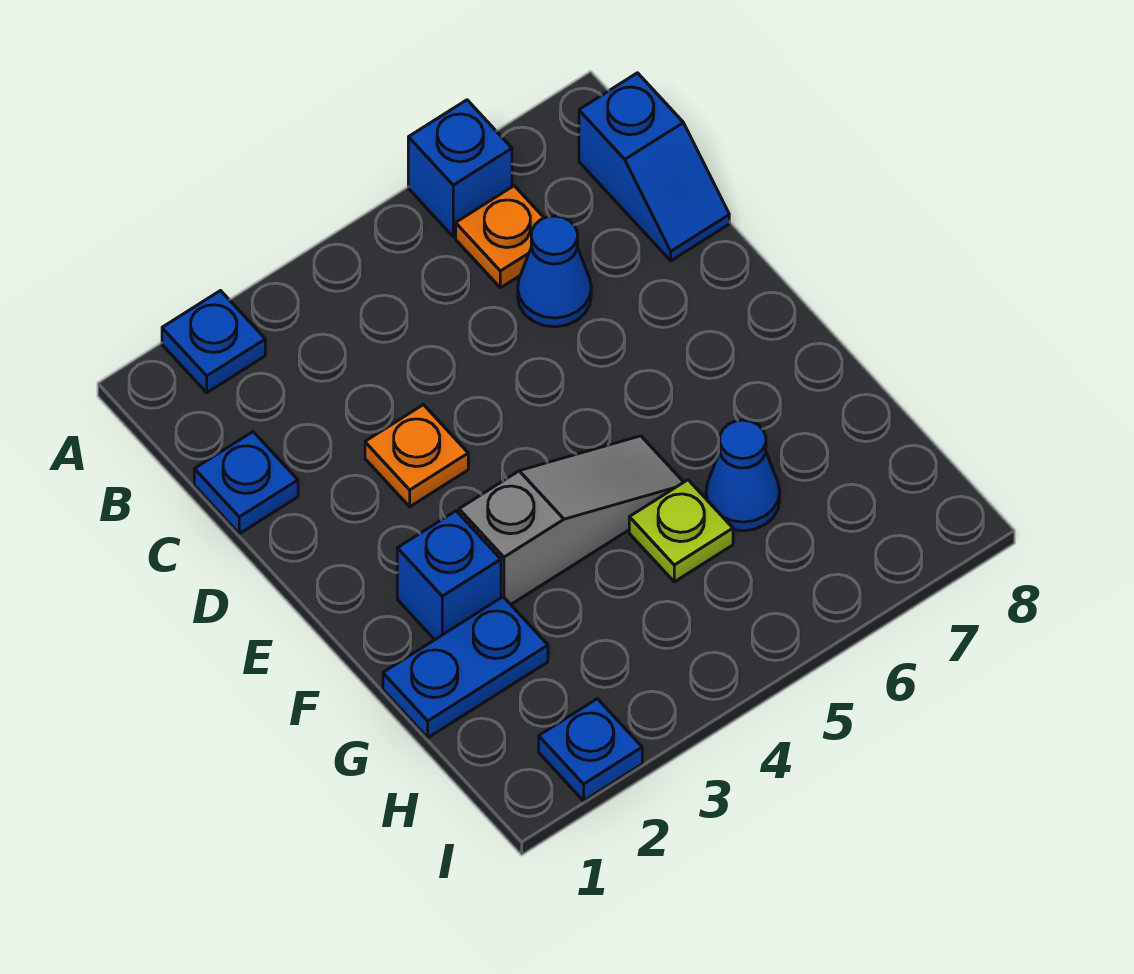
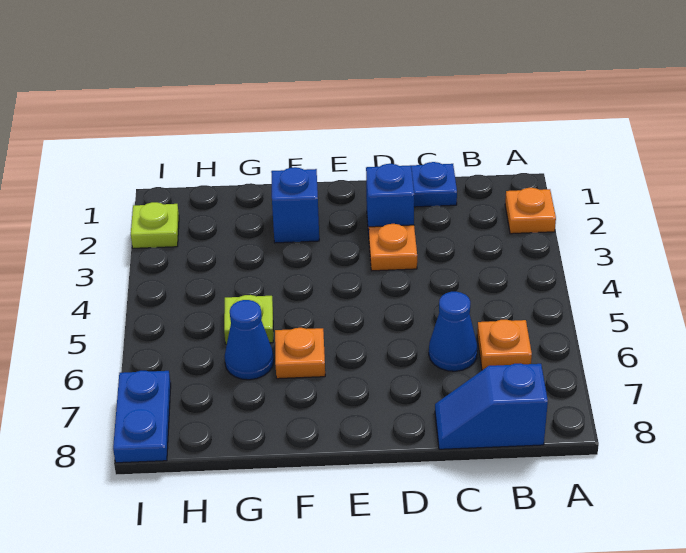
blue plate A2 level 1 -> orange plate A2 level 1
blue brick A6 level 1 -> blue brick D2 level 1
grey slope F3:F5 level 1 top 3 -> none
none -> orange plate F6 level 1
blue plate G1:G2 level 1 -> blue plate I7:I8 level 1
blue plate I2 level 1 -> lime plate I2 level 1

